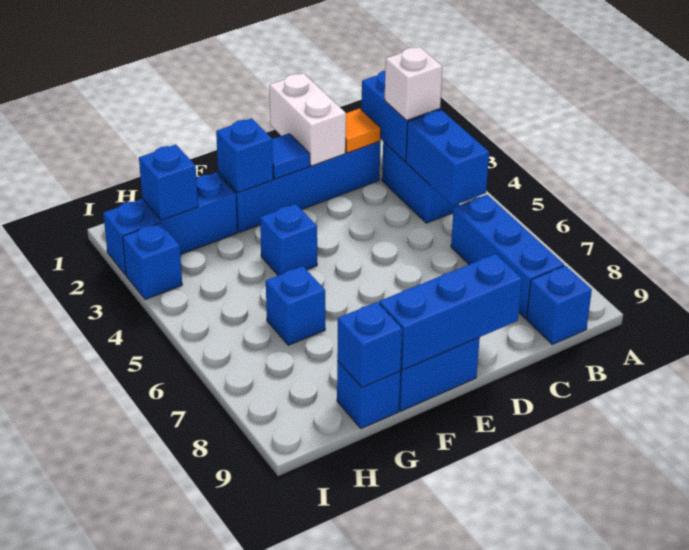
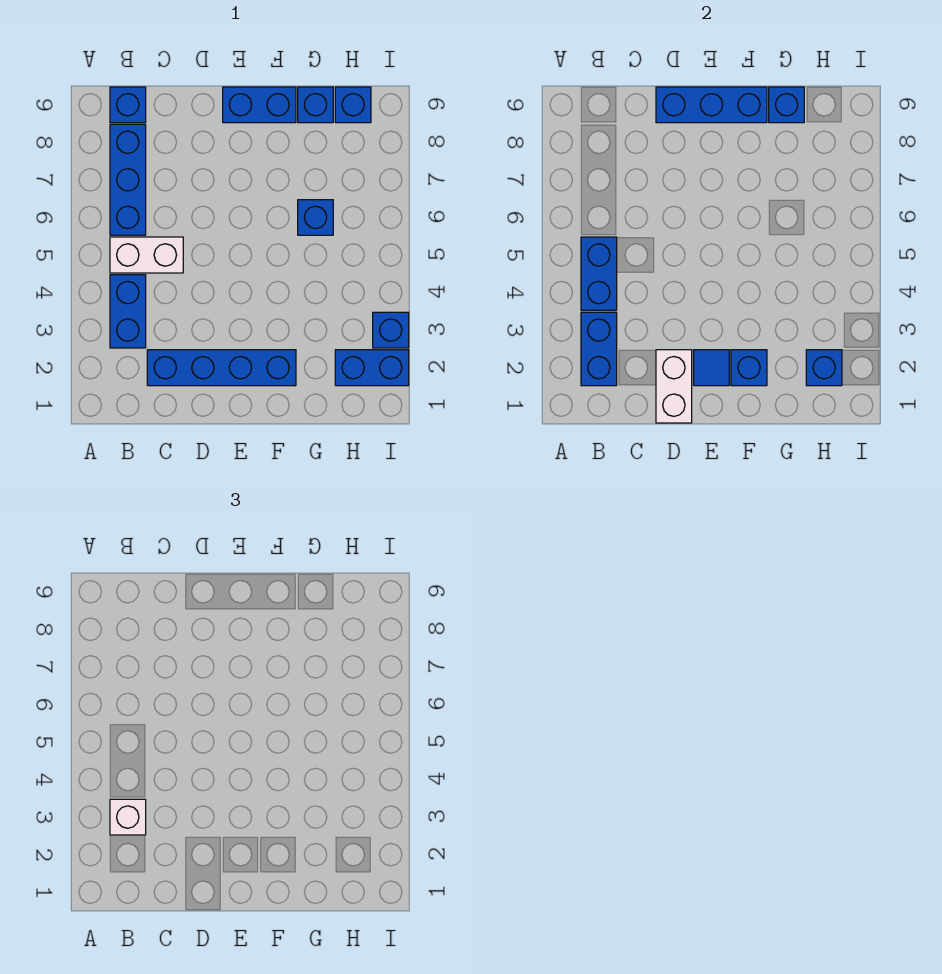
none -> white brick B5:C5 level 1
orange tile C2 level 2 -> none
blue brick F4 level 1 -> blue brick H9 level 1
blue brick G2:I2 level 1 -> blue brick H2:I2 level 1

